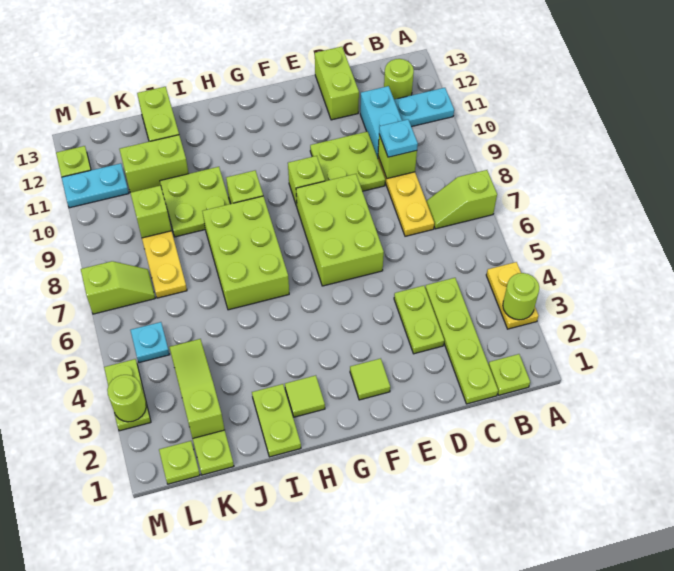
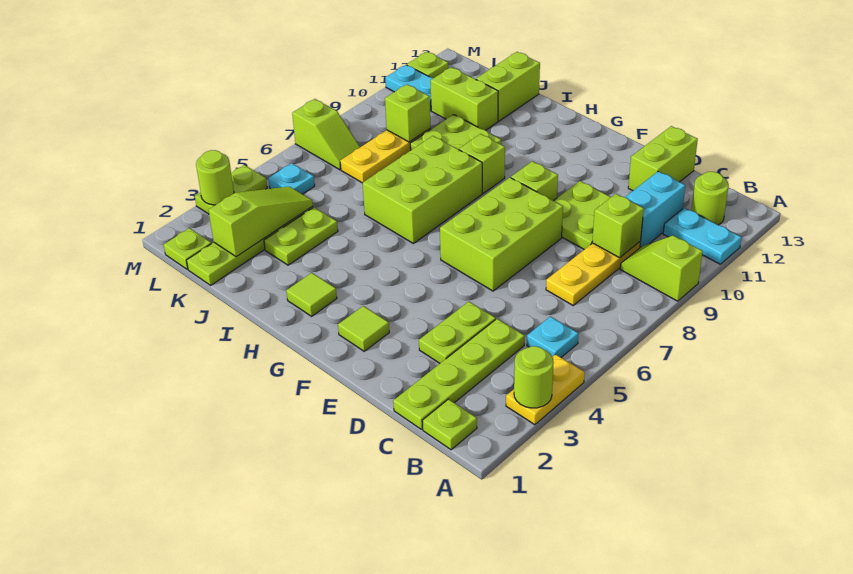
lime slope A7:B7 level 1 top A -> lime slope A9:B9 level 1 top A
cyan plate C9 level 3 -> cyan plate B5 level 1
lime plate I1:I2 level 1 -> lime plate J3:J4 level 1

